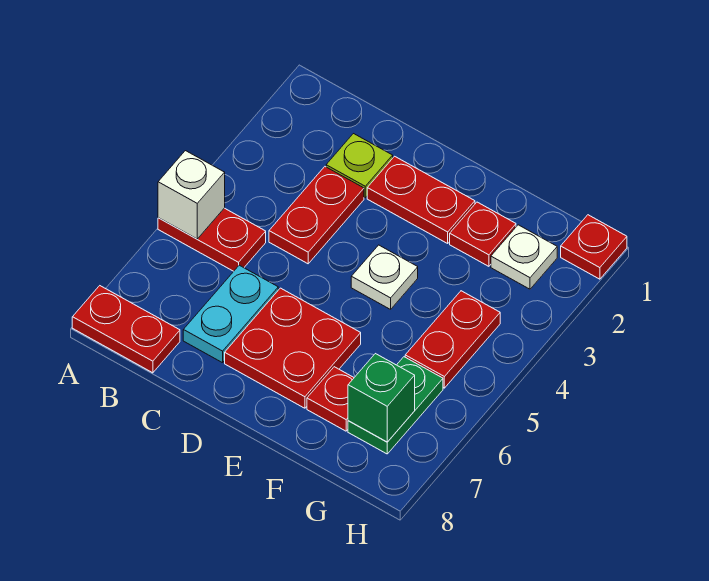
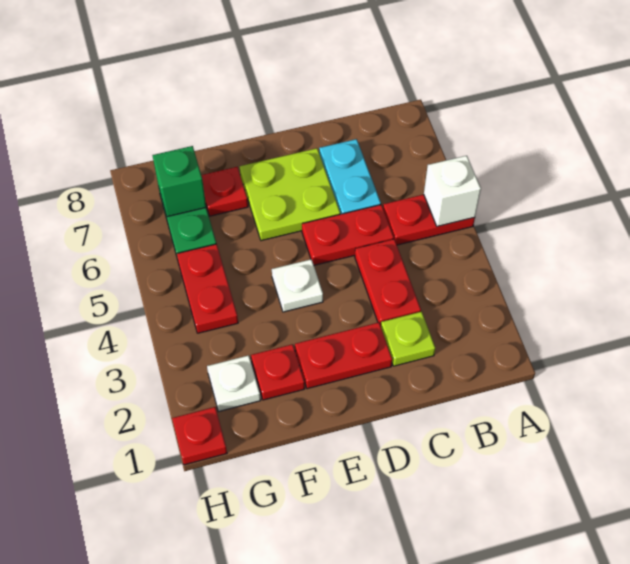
red plate A8:B8 level 1 -> red plate C5:D5 level 1
red plate D6:E7 level 1 -> lime plate D6:E7 level 1

